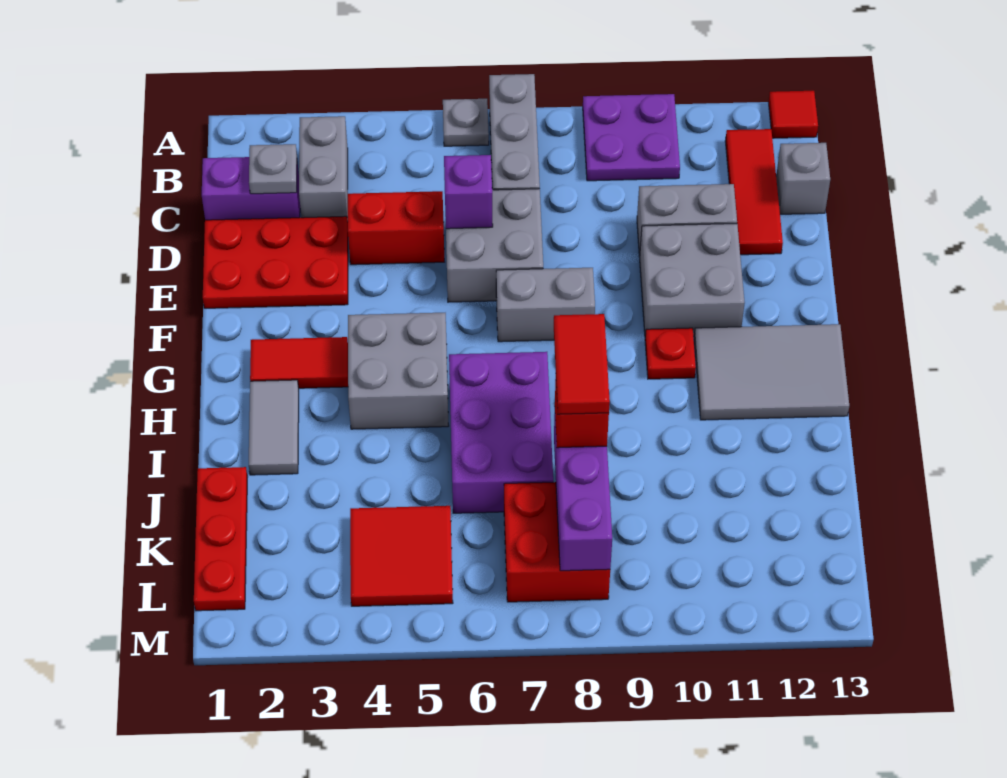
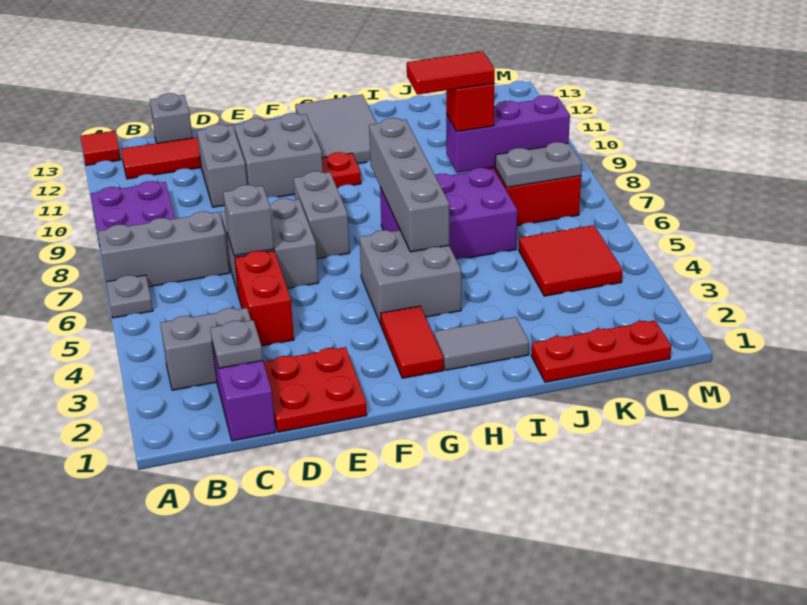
red plate D1:E3 level 1 -> red plate D1:E2 level 1
purple brick D6 level 2 -> grey brick D6 level 2
none -> grey brick H5:H8 level 2
none -> grey plate K7:L7 level 2

